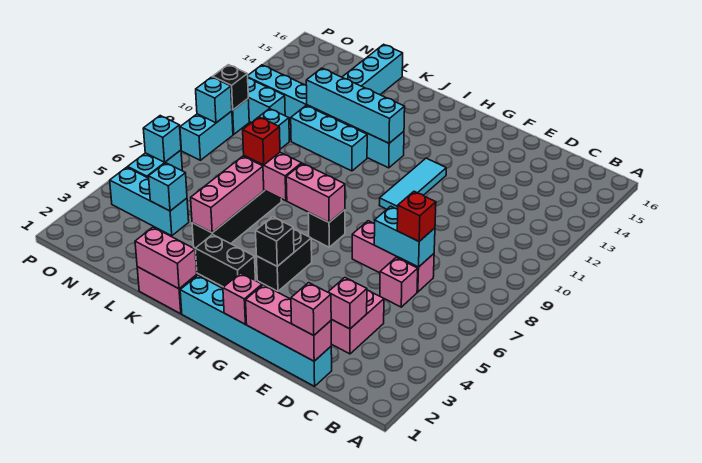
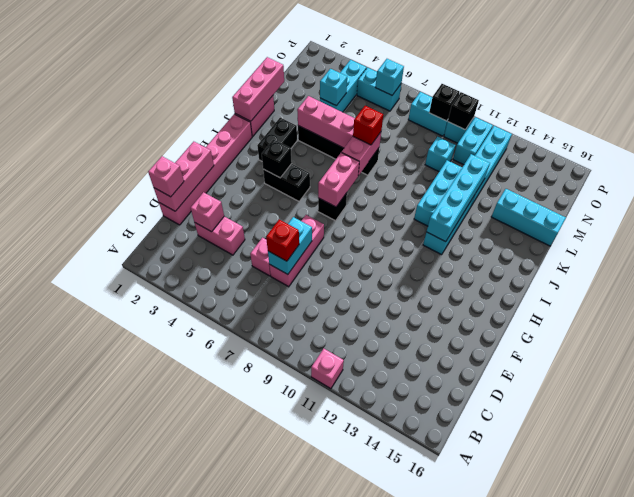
cyan brick D1:I1 level 1 -> pink brick D1:I1 level 1
pink brick G1 level 2 -> pink brick A11 level 1
cyan tile G10:G12 level 1 -> none
pink brick J1:K1 level 2 -> pink brick J1:L1 level 2
cyan brick O9 level 2 -> black brick O9 level 2

